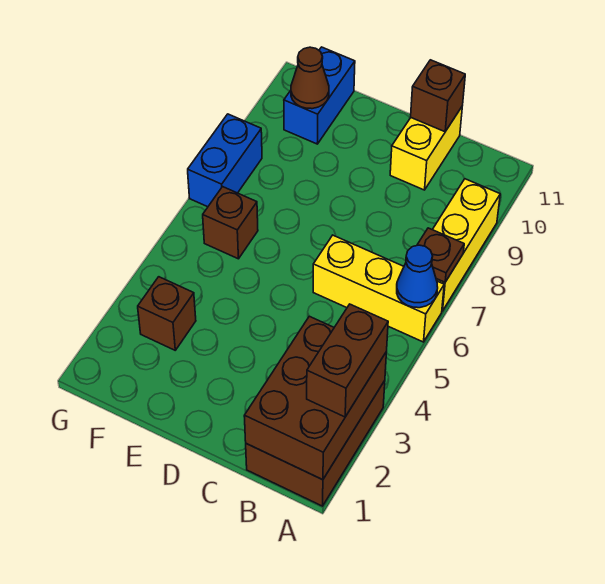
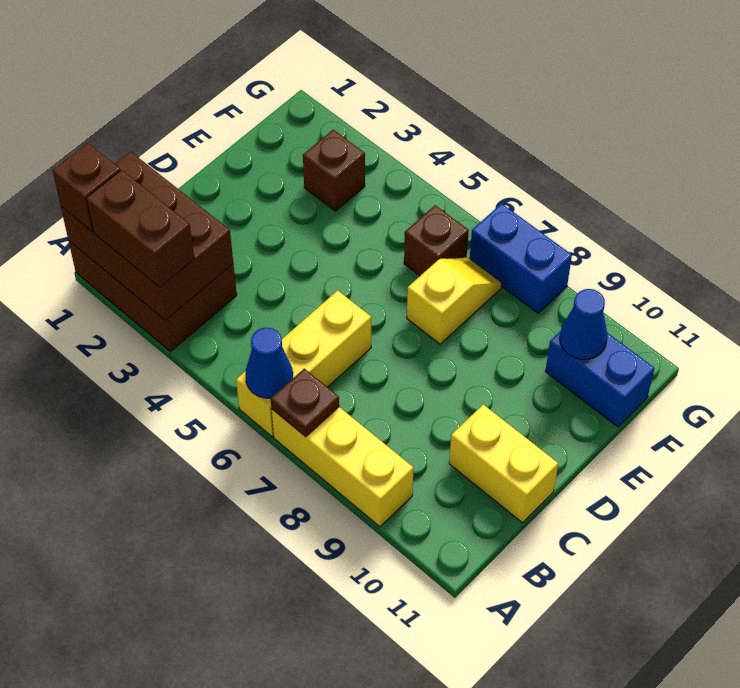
brown brick C11 level 2 -> brown brick A1 level 3
none -> yellow slope E7:F7 level 1 top E
brown cone F10 level 2 -> blue cone F10 level 2

